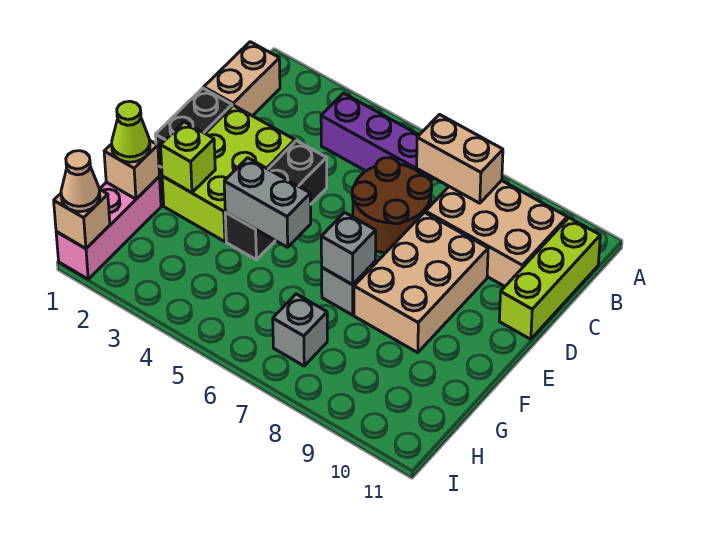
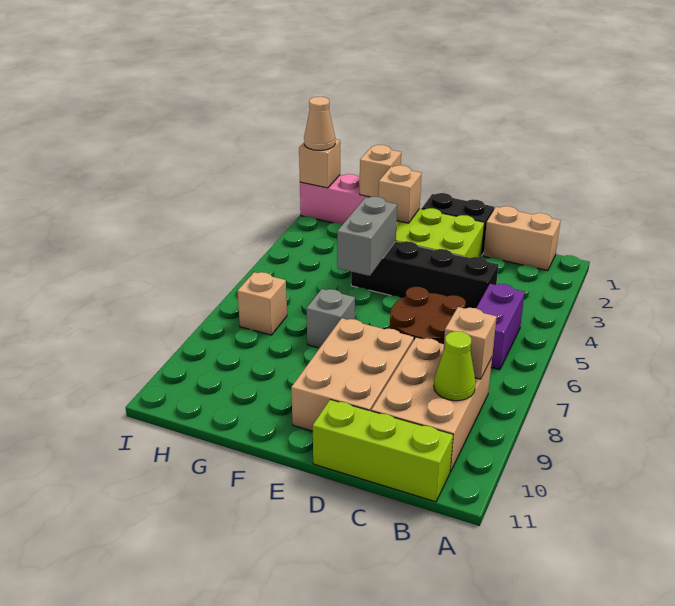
purple brick B4:B6 level 1 -> purple brick B5:B6 level 1
tan brick B7:B8 level 2 -> tan brick B8 level 2
black brick D4:F4 level 1 -> black brick C4:F4 level 1
tan brick D8:F9 level 1 -> tan brick D8:E10 level 1
lime brick F2 level 2 -> tan brick F2 level 2
grey brick F7 level 2 -> none
lime cone G1 level 3 -> lime cone B9 level 2
grey brick H7 level 1 -> tan brick H7 level 1

